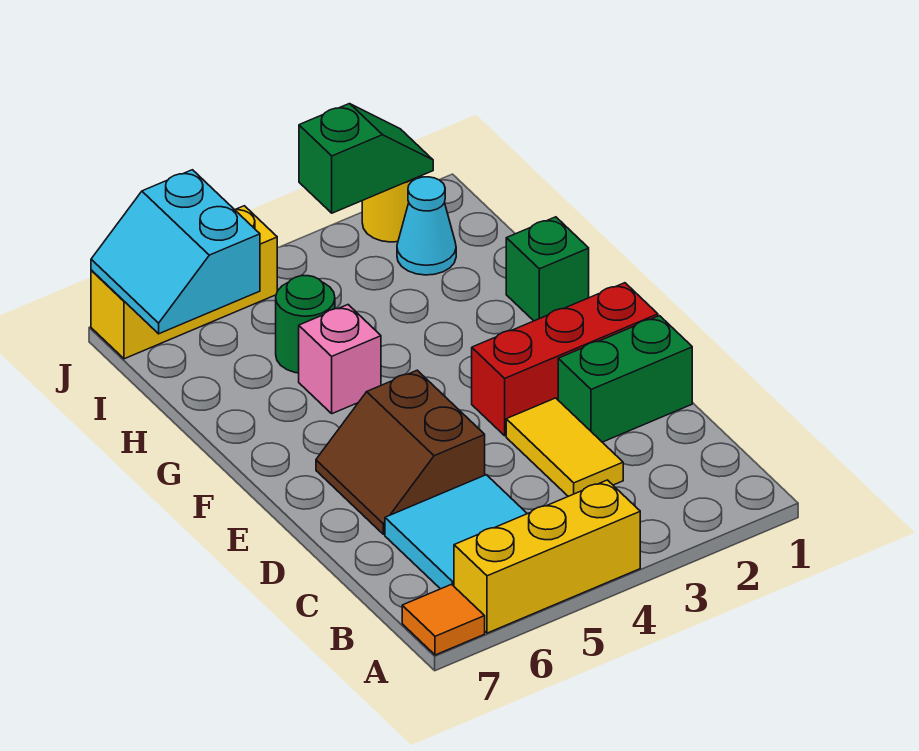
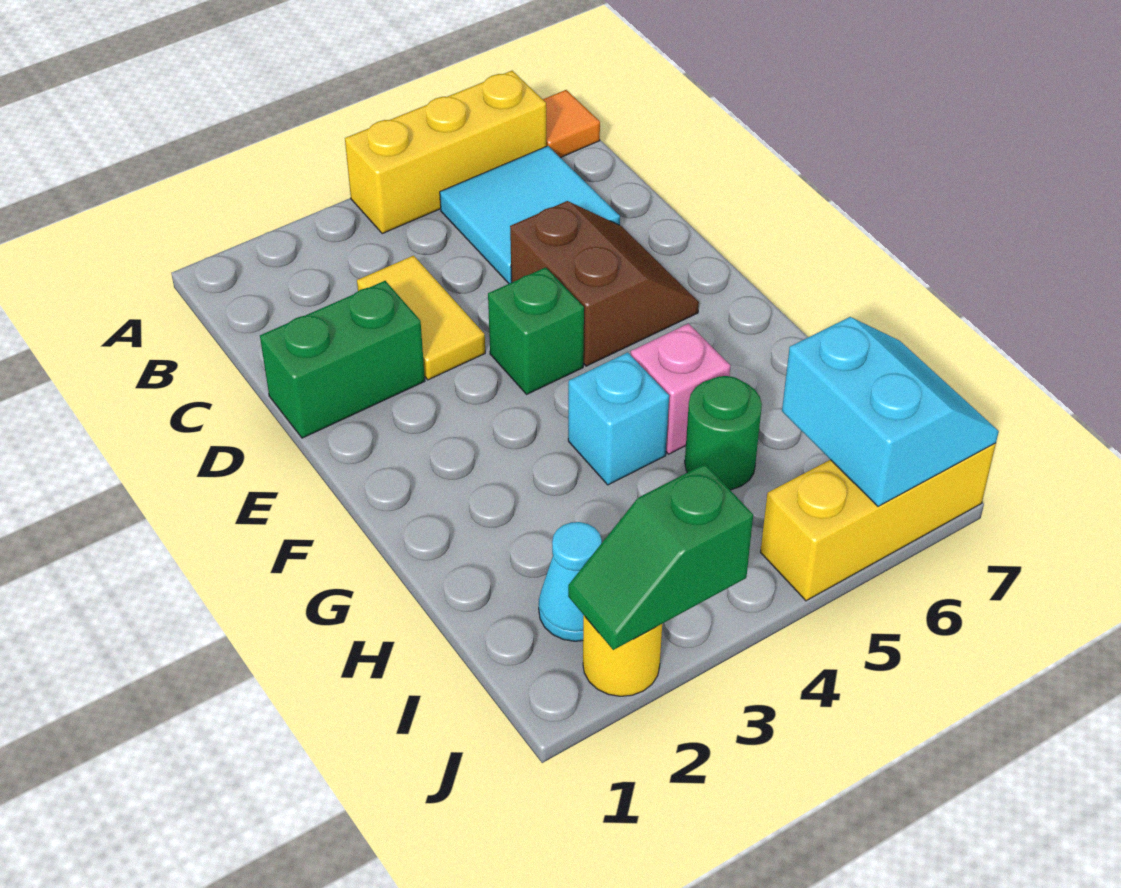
red brick E1:E3 level 1 -> none
green brick G1 level 1 -> green brick E4 level 1
none -> cyan brick G4 level 1

